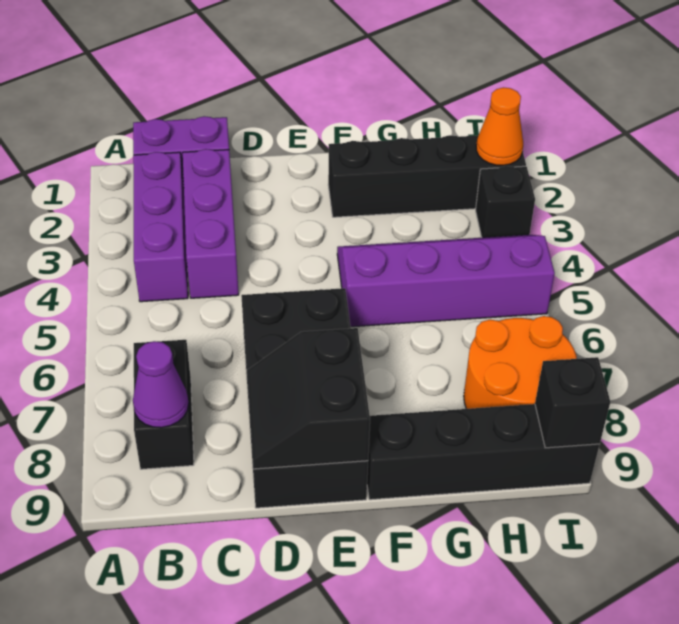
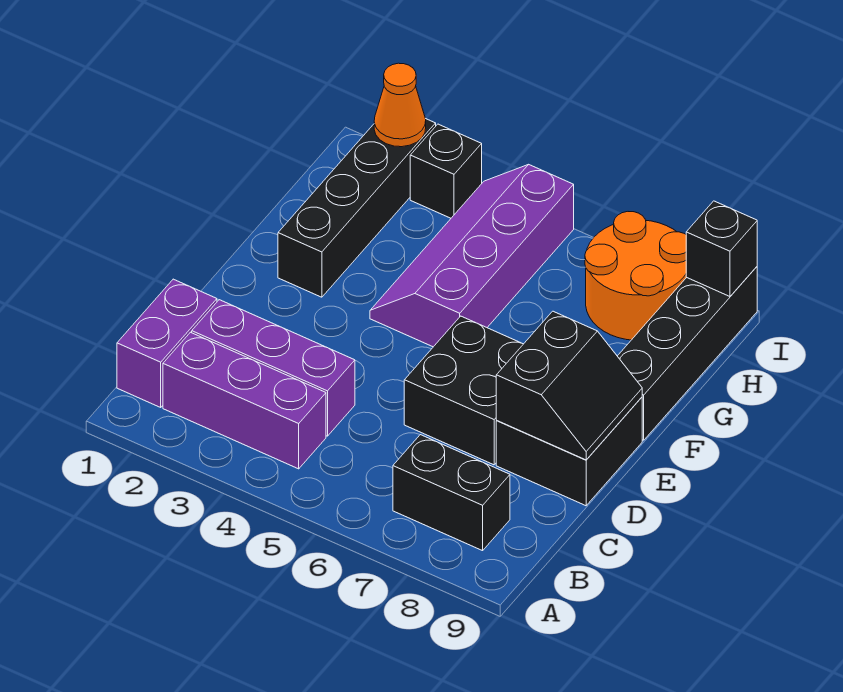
purple cone B8 level 2 -> none
black slope D8:E9 level 2 top E -> black slope D8:E9 level 2 top 8

